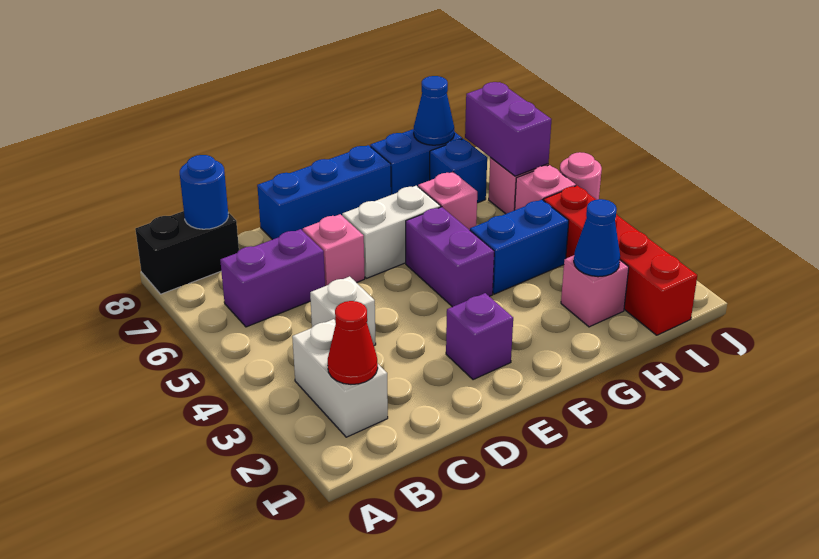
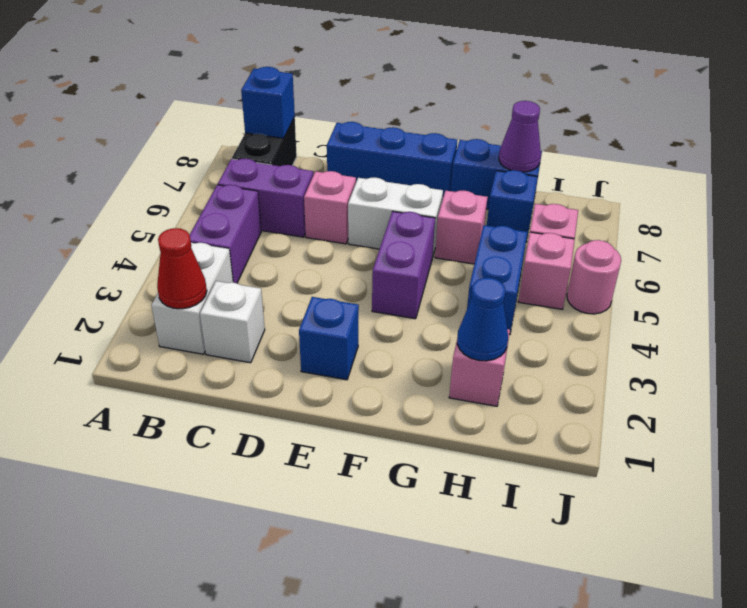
black brick A8:B8 level 1 -> black brick B7:B8 level 1
blue round brick B8 level 2 -> blue brick B8 level 2
white brick C4 level 1 -> white brick C2 level 1
purple brick E2 level 1 -> blue brick E2 level 1
blue brick G4:H4 level 1 -> blue brick H4:H5 level 1
blue cone H8 level 2 -> purple cone H8 level 2
red brick I1:I4 level 1 -> none
purple brick I6:I7 level 2 -> purple brick B4:B5 level 1

